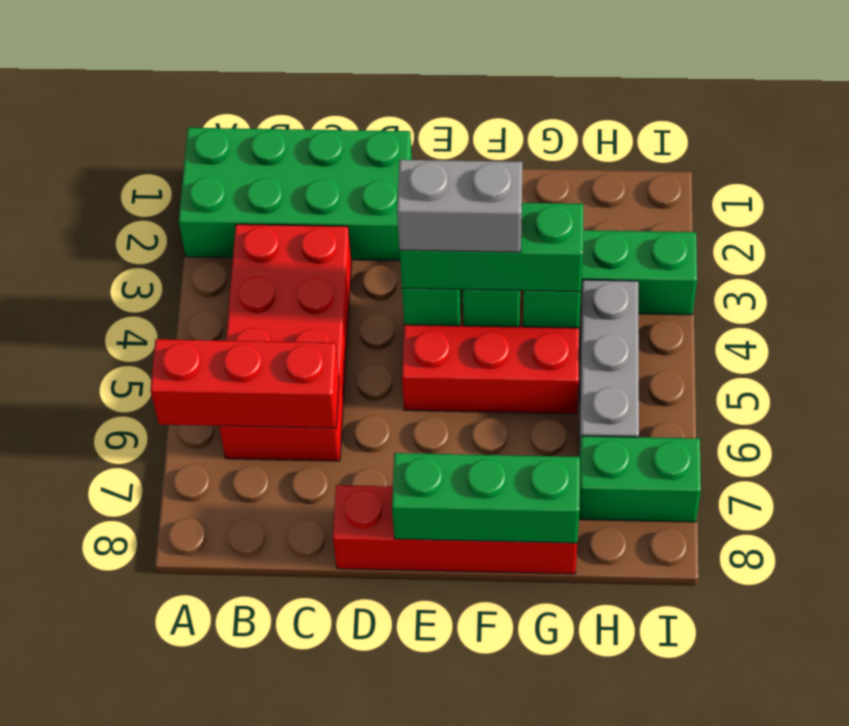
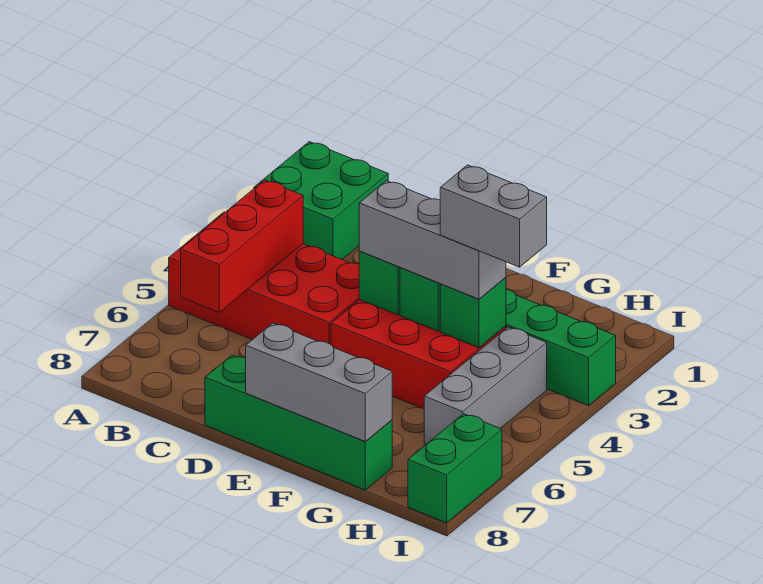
green brick A1:D2 level 1 -> green brick A1:B2 level 1
red brick A6:C6 level 2 -> red brick B4:B6 level 2
red brick B3:C6 level 1 -> red brick A4:D5 level 1
red brick D8:G8 level 1 -> green brick D8:G8 level 1
green brick E4:G4 level 3 -> grey brick E4:G4 level 3
grey brick E4:F4 level 4 -> grey brick G4:H4 level 4
green brick E8:G8 level 2 -> grey brick E8:G8 level 2
green brick H7:I7 level 1 -> green brick I7:I8 level 1

